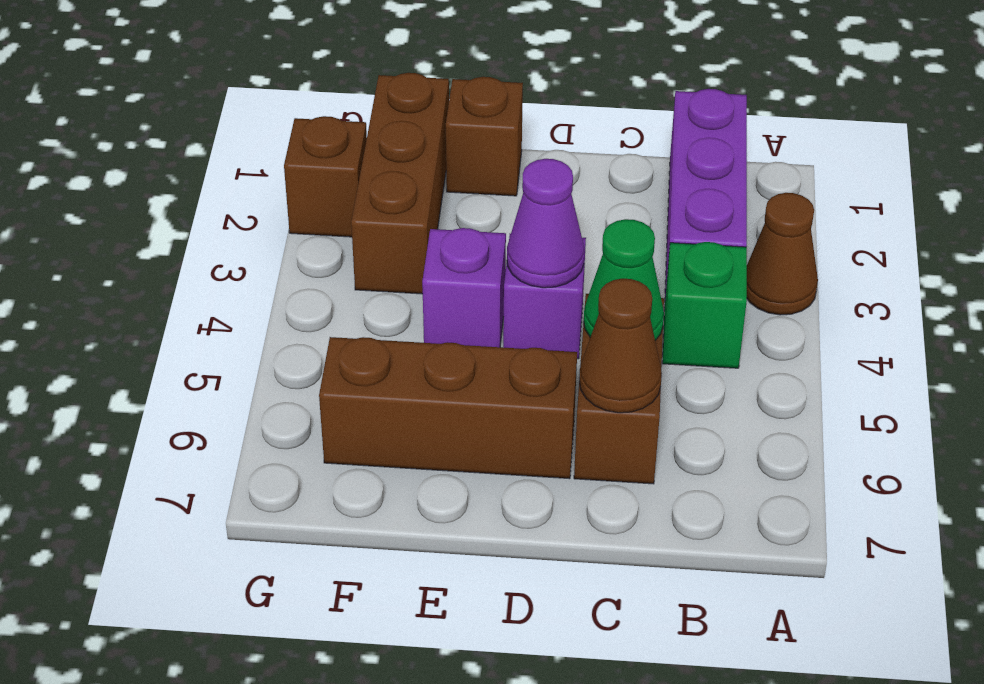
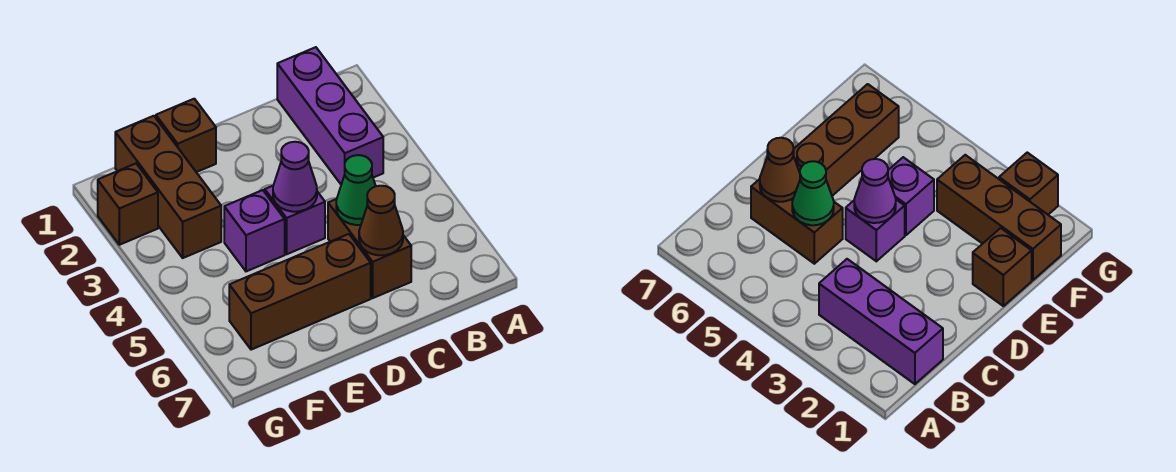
brown cone A3 level 1 -> none
green brick B4 level 1 -> none

